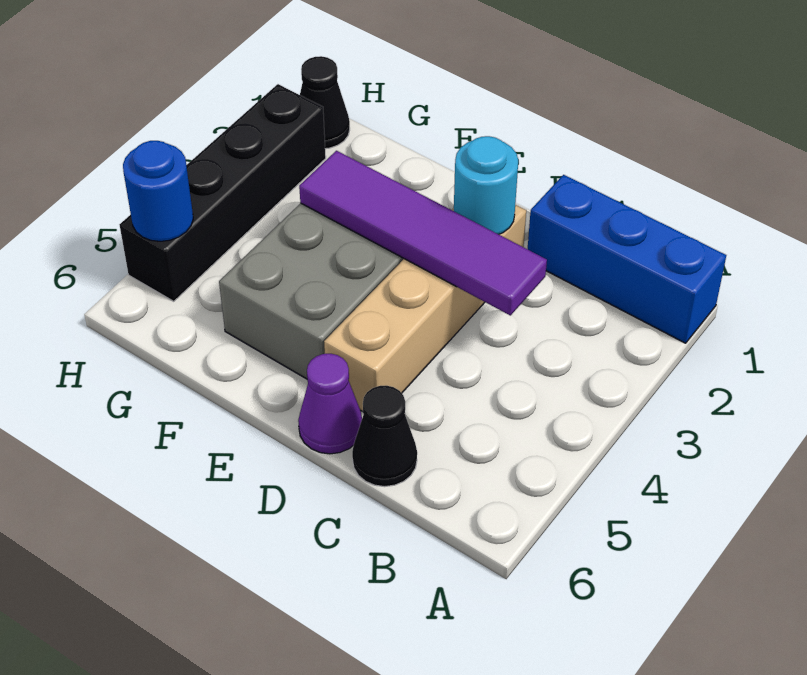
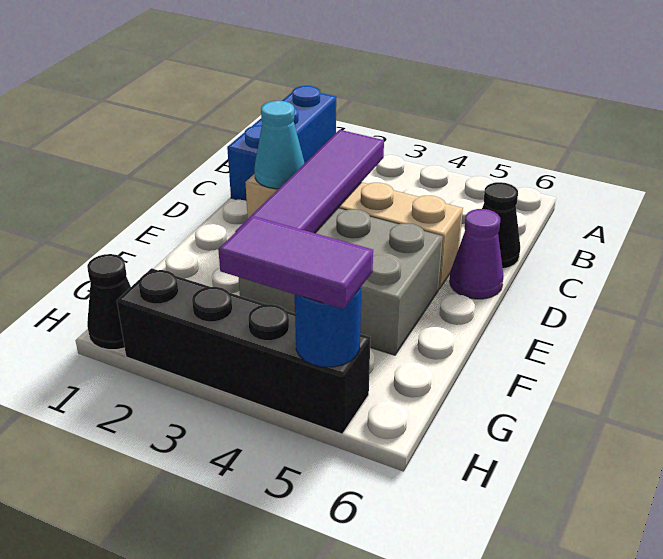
cyan round brick D2 level 2 -> cyan cone D2 level 2
none -> purple tile H4:H5 level 3

